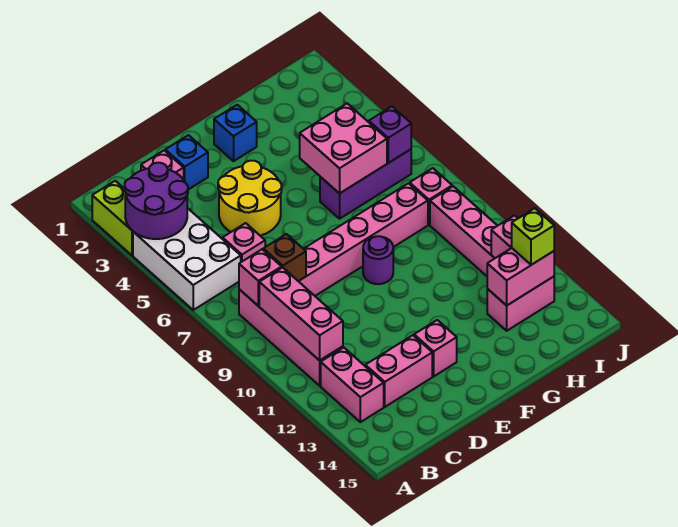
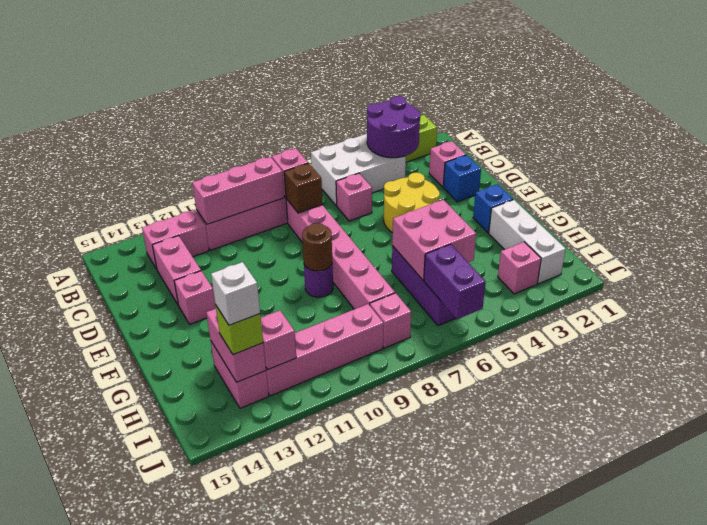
none -> brown round brick F9 level 2
none -> white brick G2:I2 level 1
none -> pink brick I3 level 1
purple brick I6 level 2 -> purple brick I6:J6 level 2
none -> white brick I13 level 4

